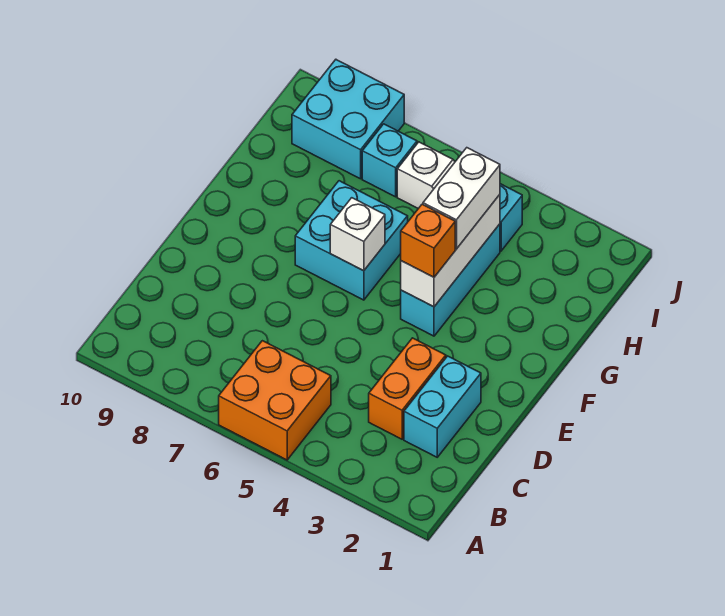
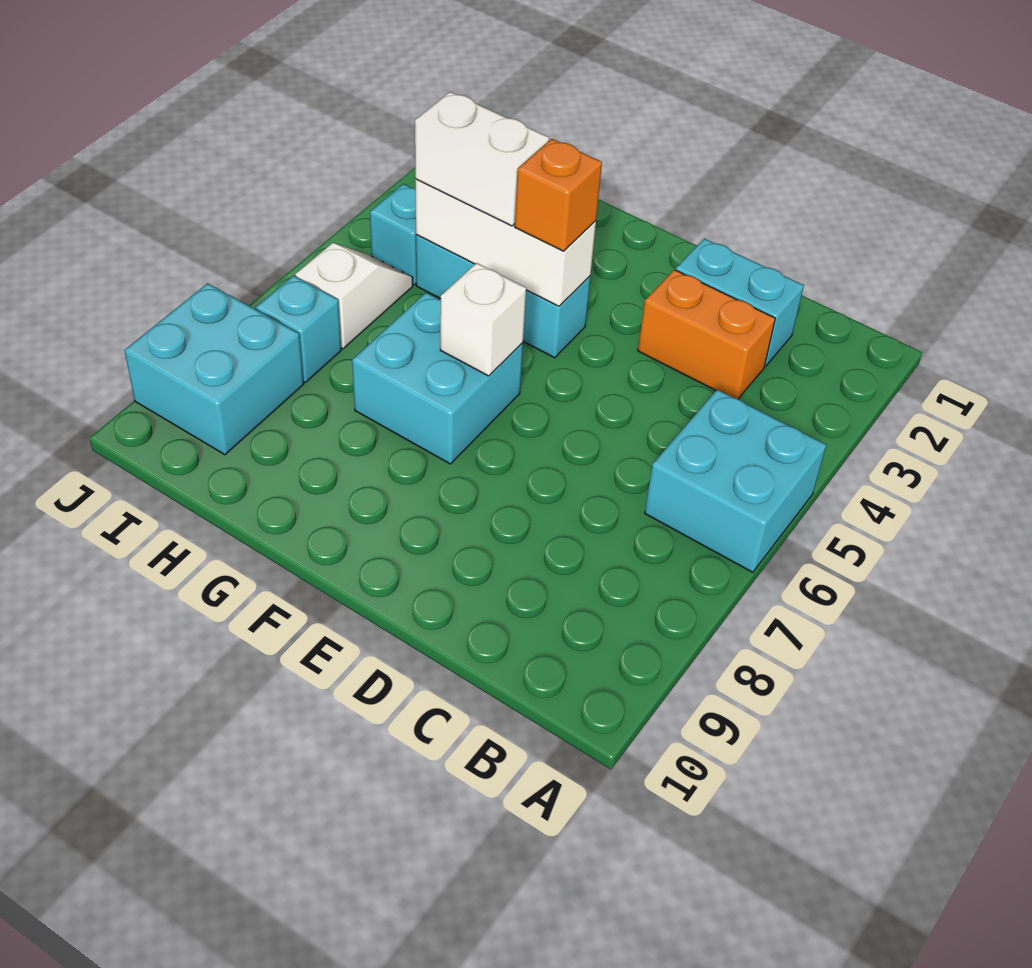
orange brick A5:B6 level 1 -> cyan brick A5:B6 level 1

